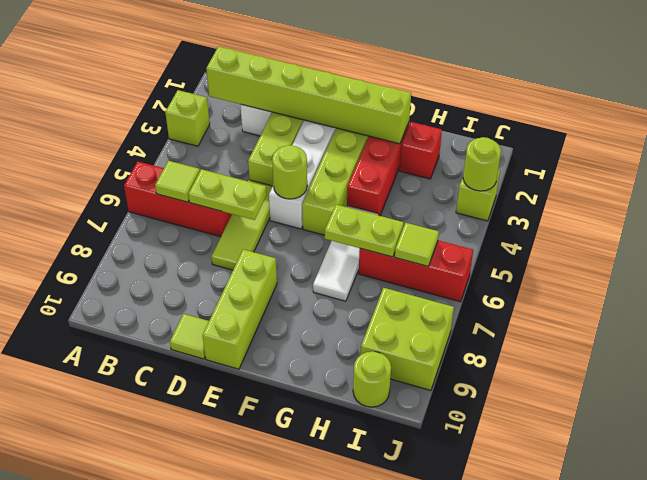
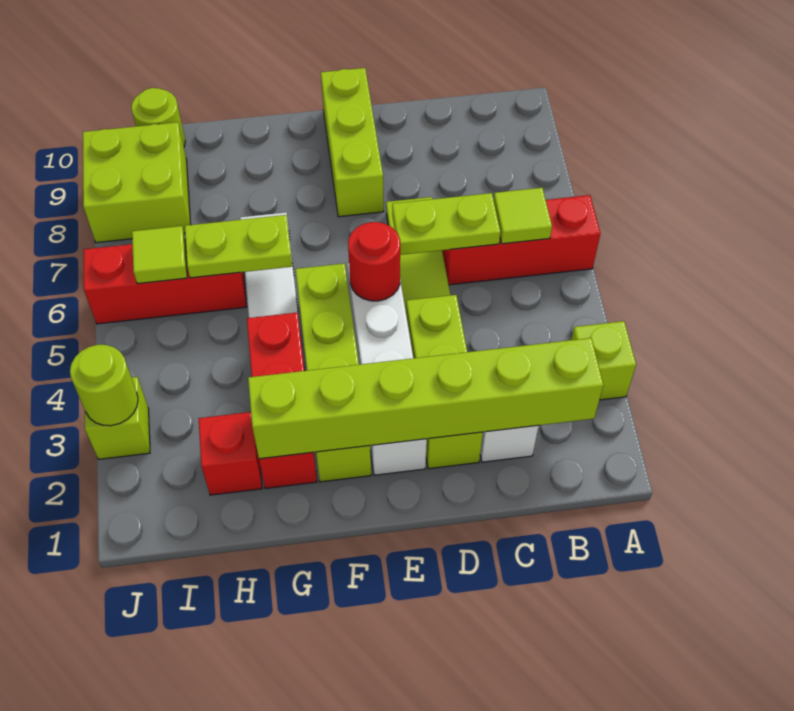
lime tile D10 level 1 -> none
lime round brick E5 level 2 -> red round brick E5 level 2

